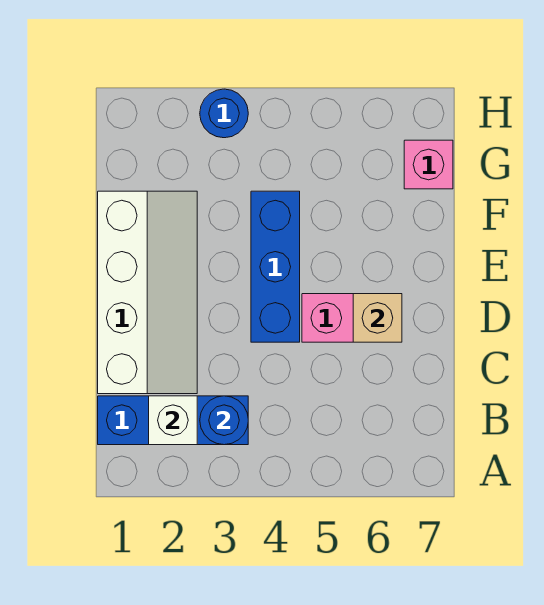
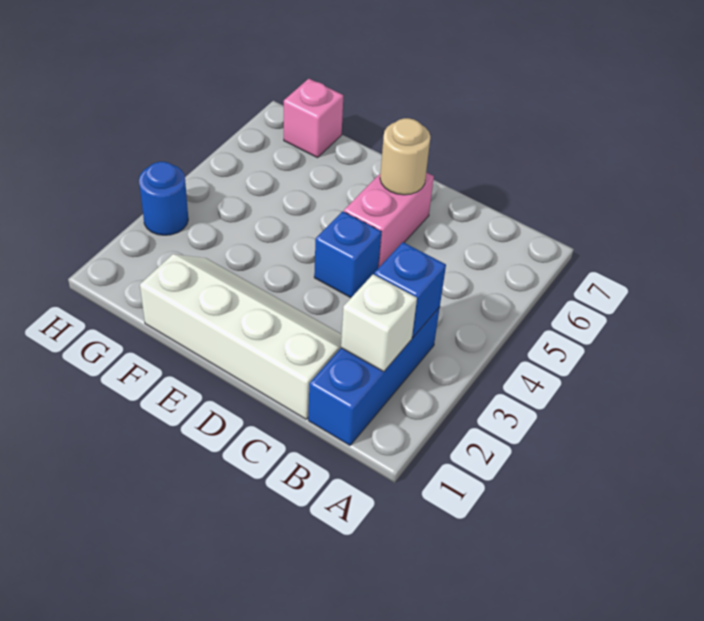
blue round brick B3 level 2 -> blue brick B3 level 2
blue brick D4:F4 level 1 -> blue brick D4 level 1
tan brick D6 level 2 -> tan round brick D6 level 2

